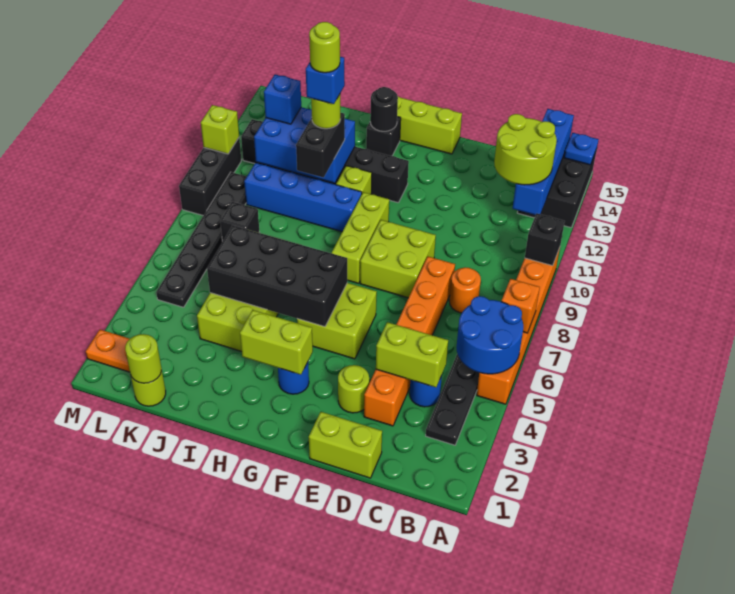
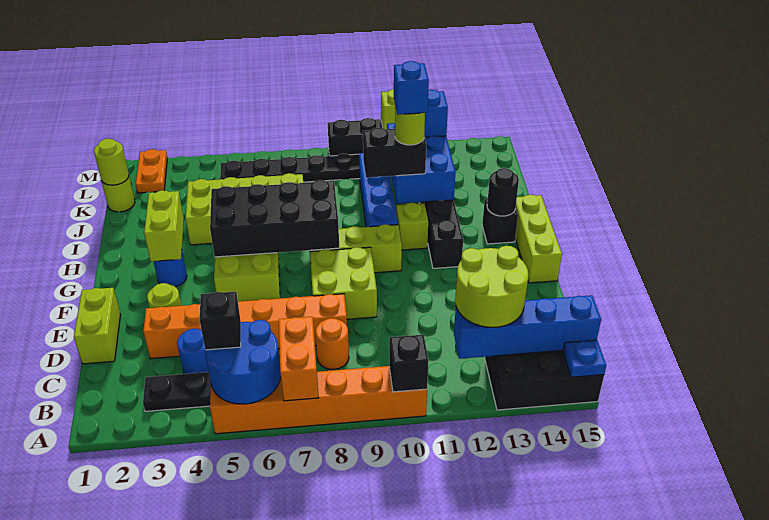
orange brick A7 level 2 -> orange brick A7:B7 level 2
lime brick C4:D4 level 2 -> none
black brick G5:J6 level 2 -> black brick G5:H8 level 2
lime round brick I11 level 6 -> none
black brick K8 level 1 -> black brick B5 level 3

